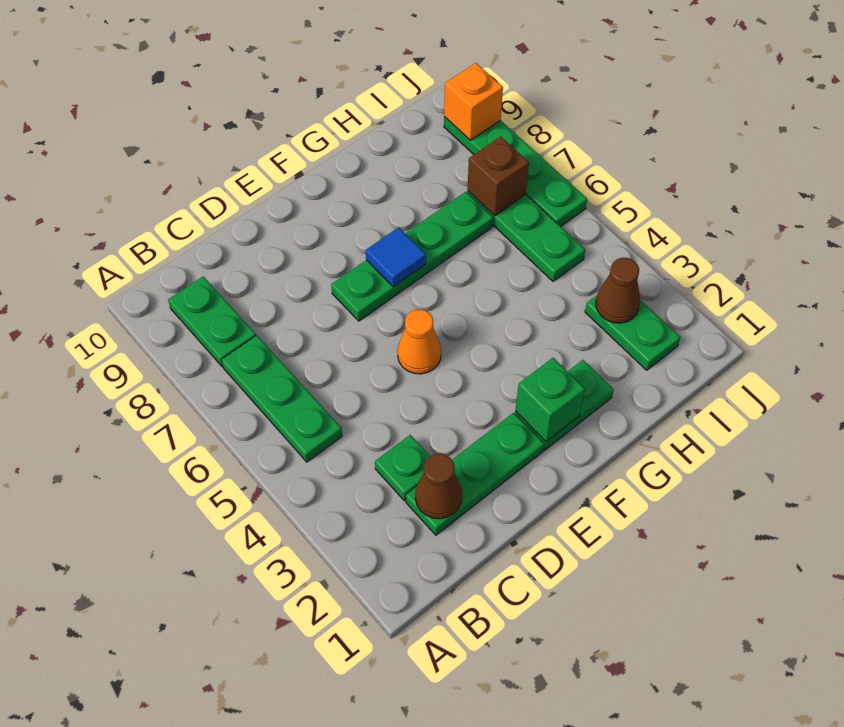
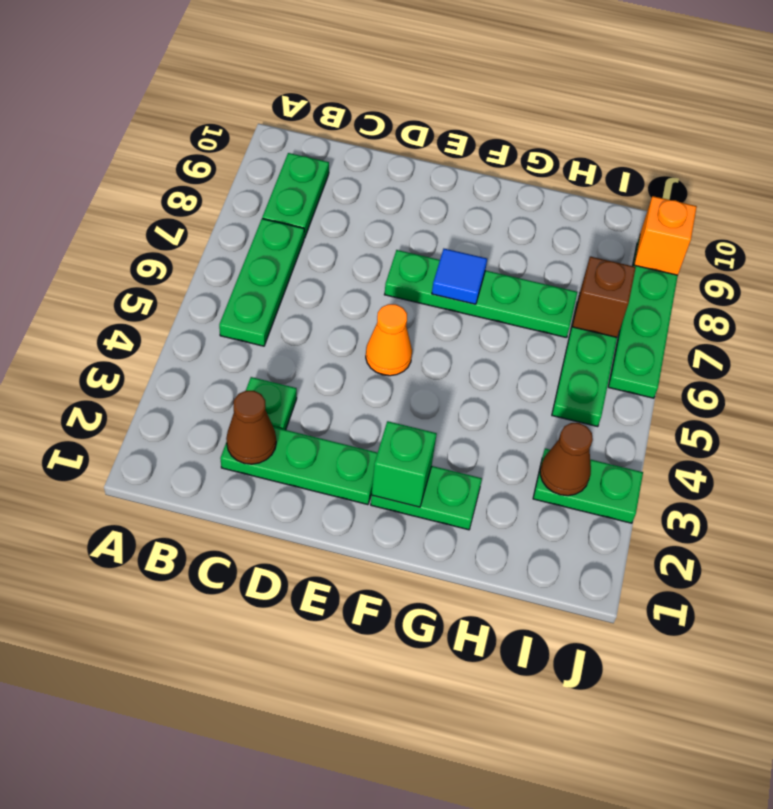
green plate I2:I3 level 1 -> green plate I3:J3 level 1

